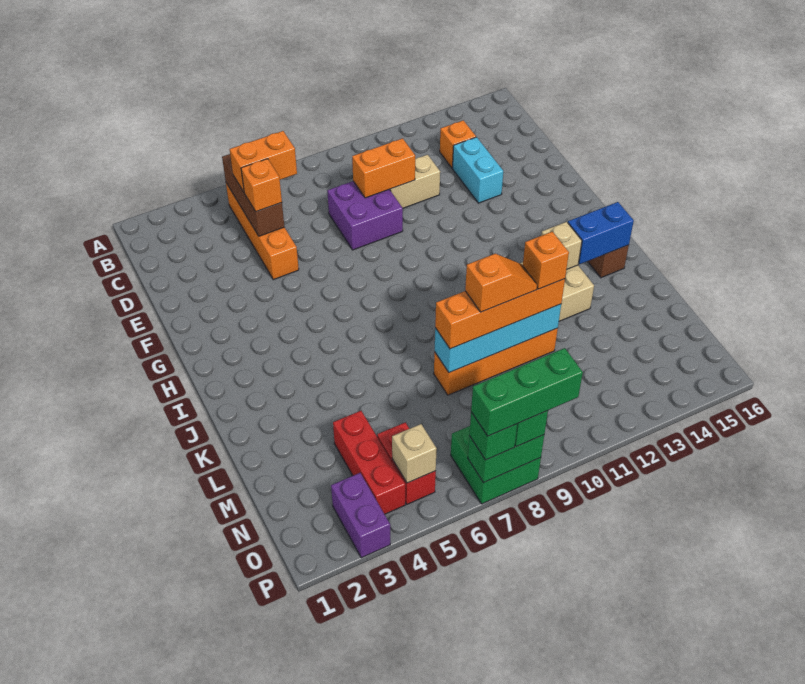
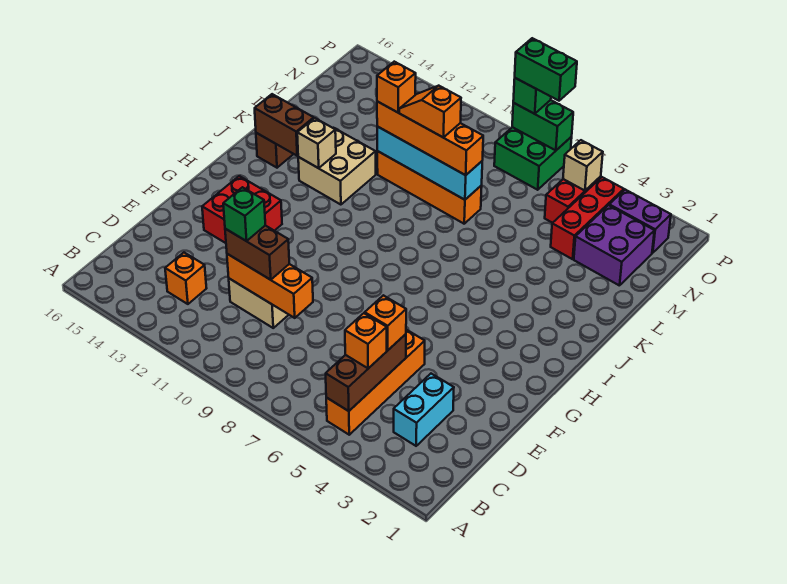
orange brick C5:C6 level 3 -> orange brick C5 level 3
purple brick D8:E9 level 1 -> purple brick M2:N3 level 1
orange brick D9:D10 level 2 -> orange brick D9:D11 level 2
none -> brown brick D10:D11 level 3
cyan brick D13:E13 level 1 -> cyan brick C3:D3 level 1
none -> red brick F13:G14 level 1
blue brick J14:J15 level 2 -> brown brick J14:J15 level 2
purple brick O3:P3 level 1 -> purple brick O2:O3 level 1
green brick P7 level 3 -> green brick D11 level 4
green brick P7:P9 level 4 -> green brick P7:P8 level 4

